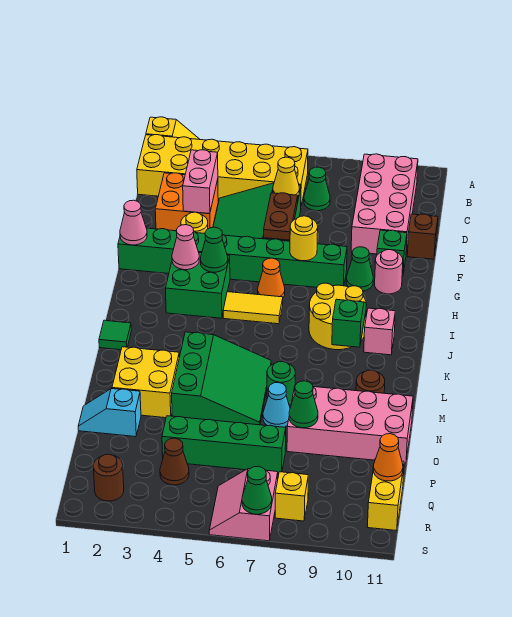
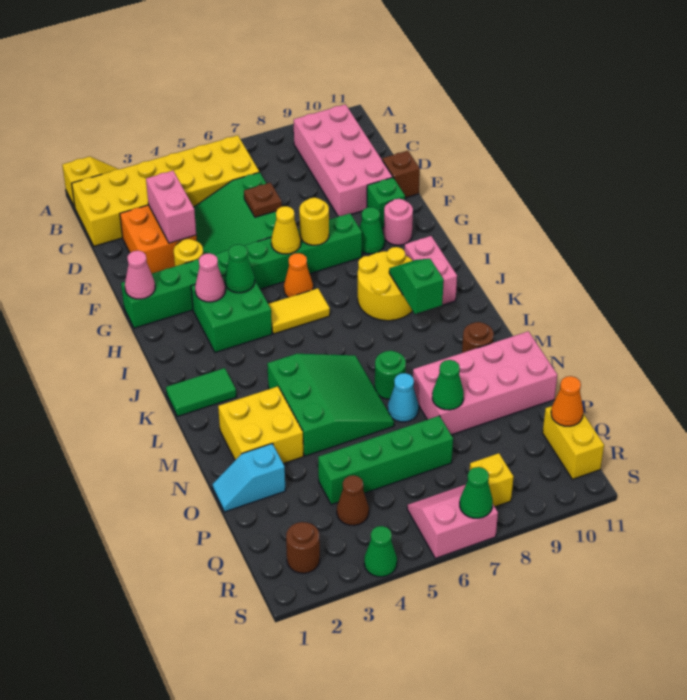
green cone C7 level 1 -> green cone S4 level 1
yellow cone D6 level 2 -> yellow cone G6 level 2
brown plate E6:F6 level 2 -> brown plate E6 level 2
pink brick J10 level 1 -> pink brick I10:J10 level 1
green tile K1 level 1 -> green tile K1:K2 level 1
pink slope R6:S7 level 1 top 7 -> pink slope R6:S7 level 1 top S

